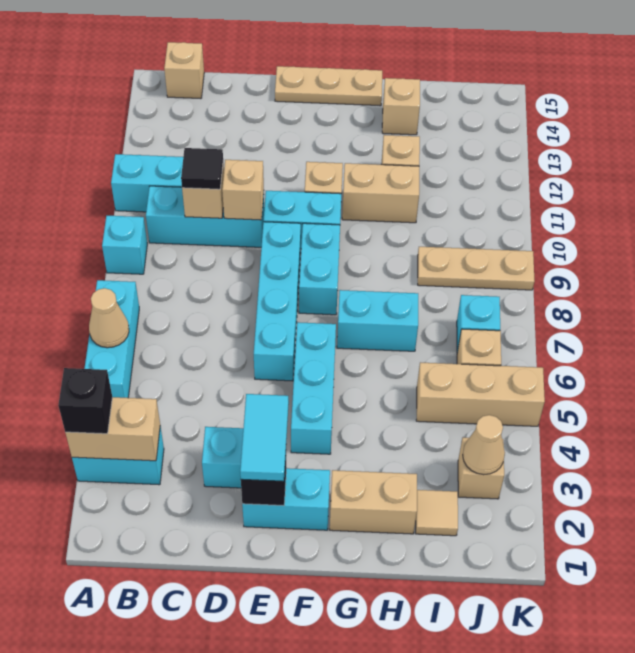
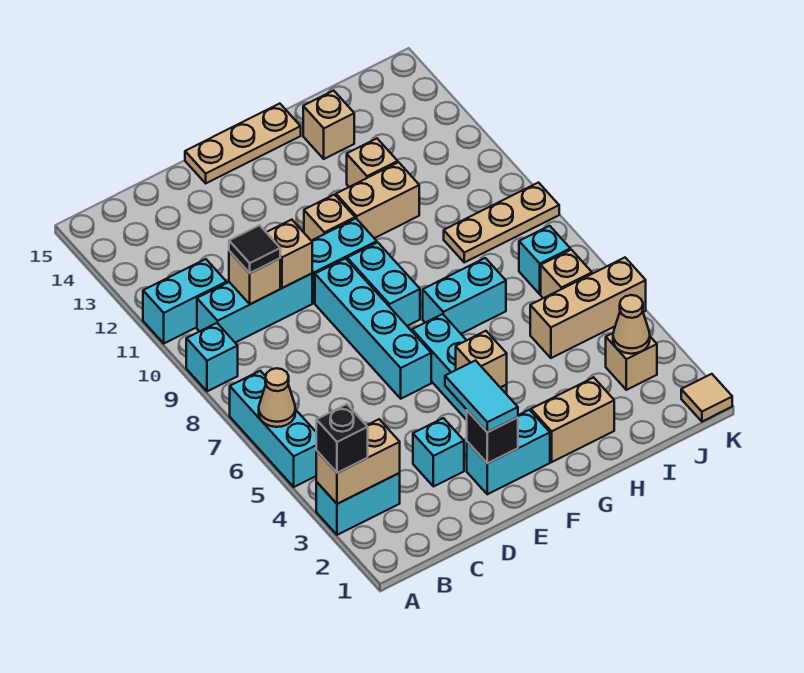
tan brick B15 level 1 -> tan brick F4 level 2
tan tile I2 level 1 -> tan tile K1 level 1

